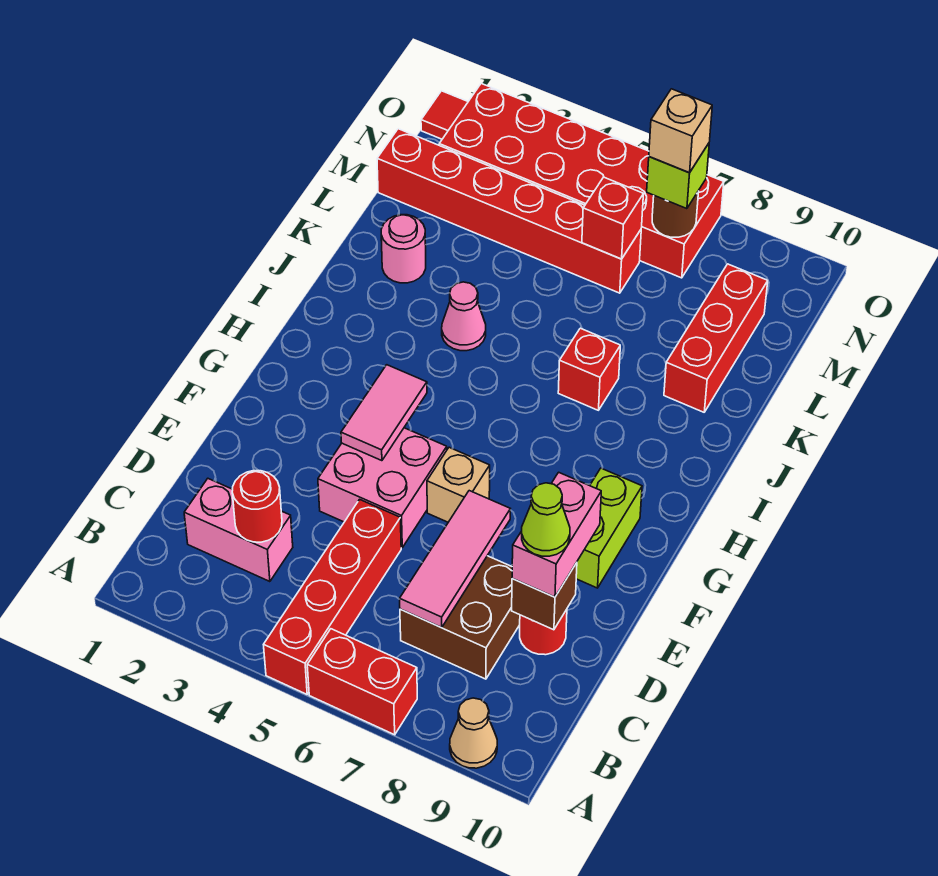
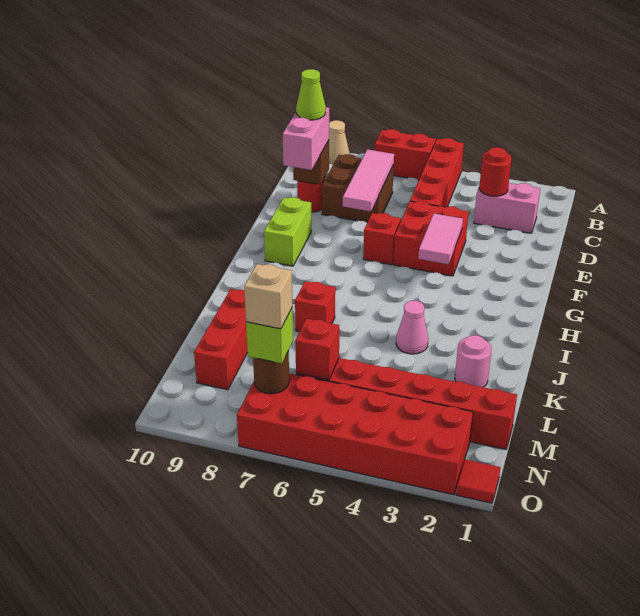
pink brick E4:F5 level 1 -> red brick E4:F5 level 1
tan brick F6 level 1 -> red brick F6 level 1

